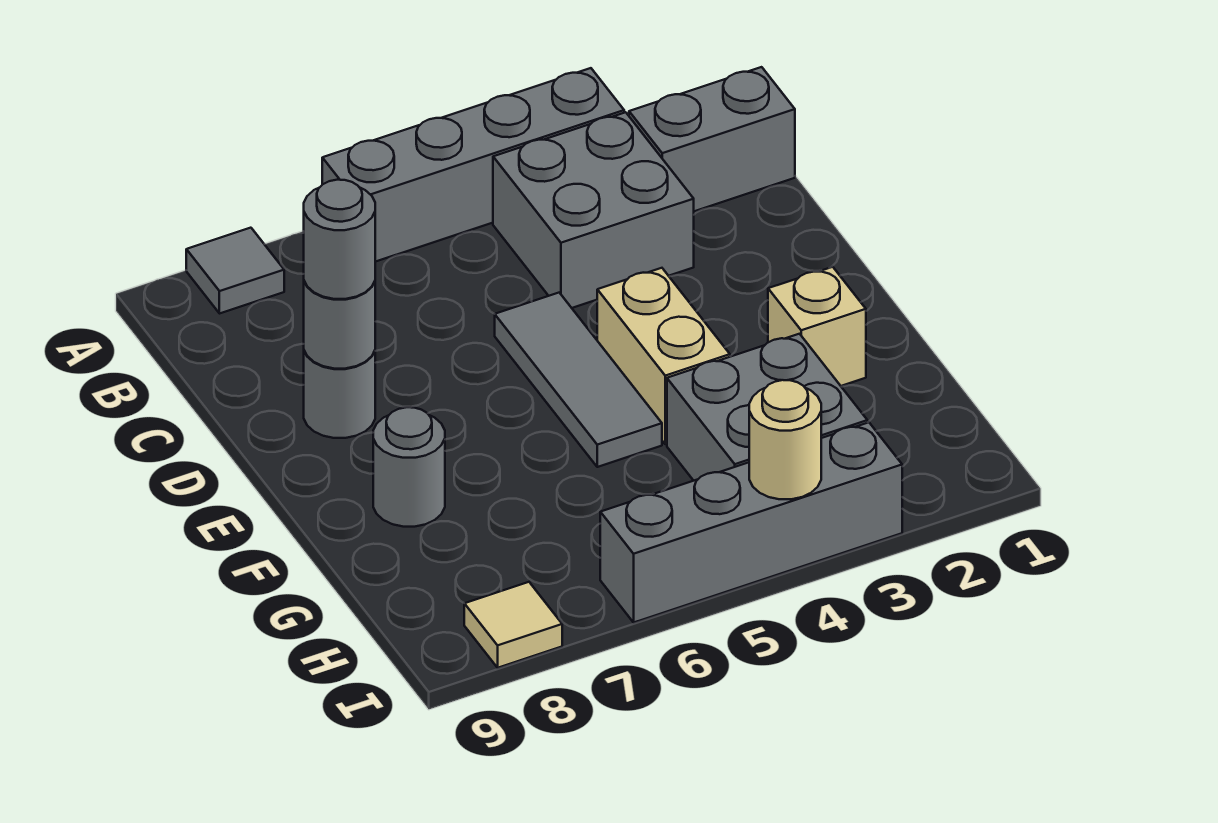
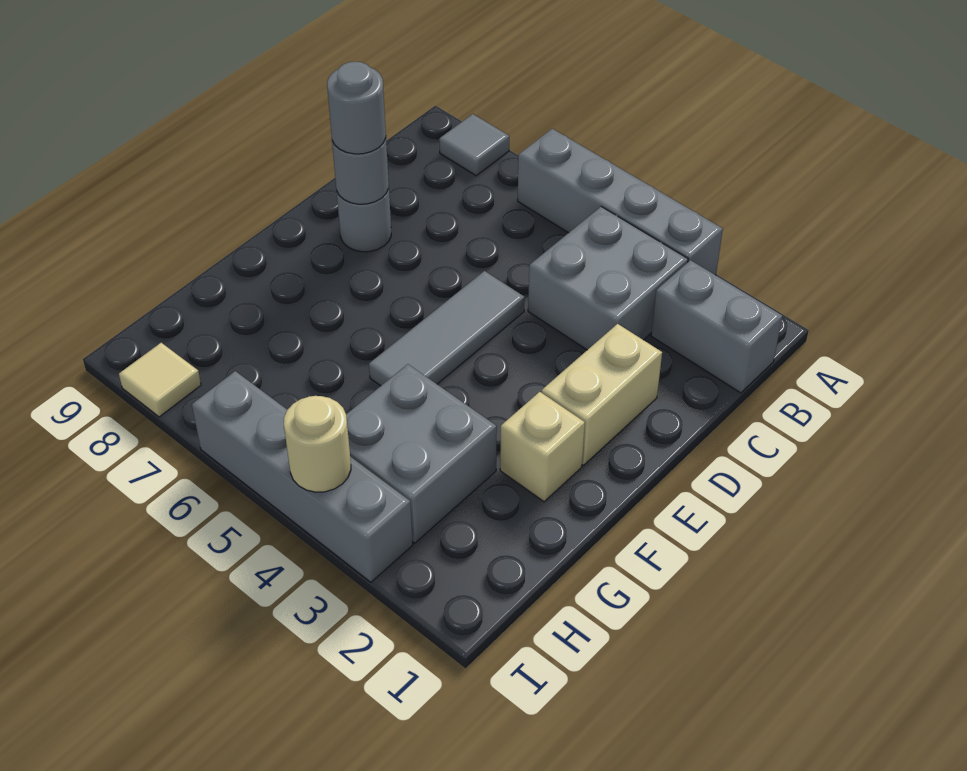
tan brick E4:F4 level 1 -> tan brick D2:E2 level 1
grey round brick F8 level 1 -> none

